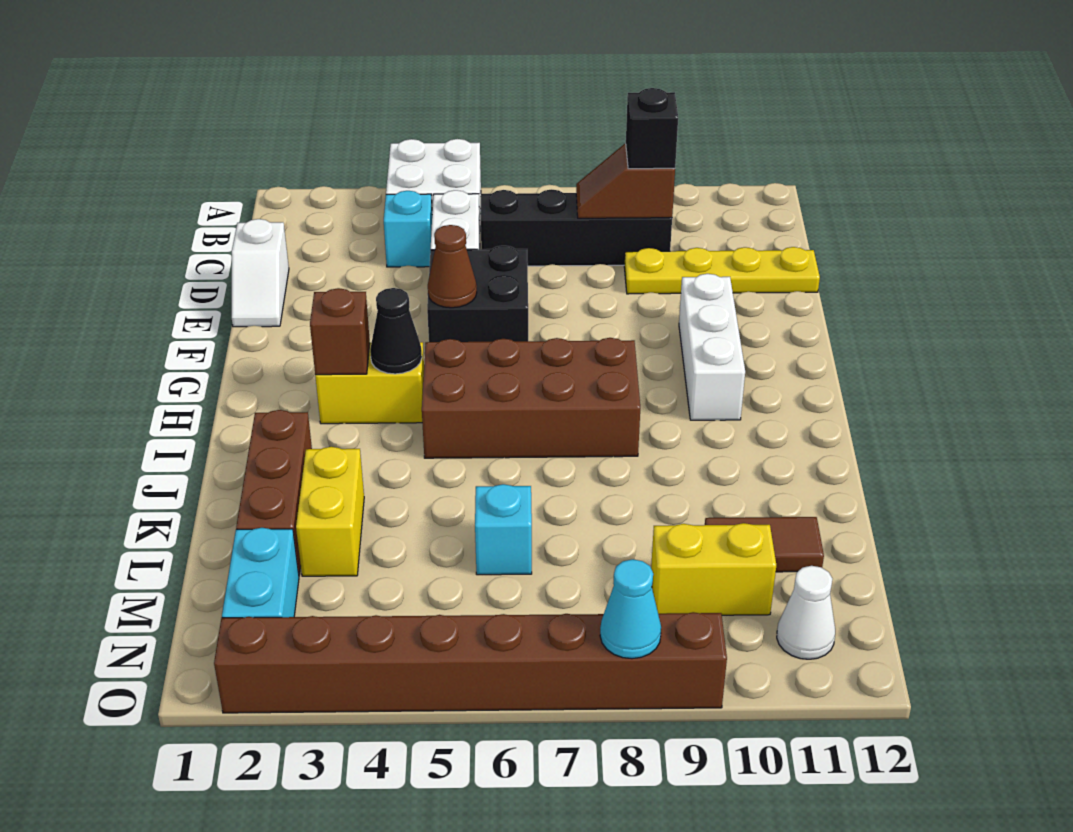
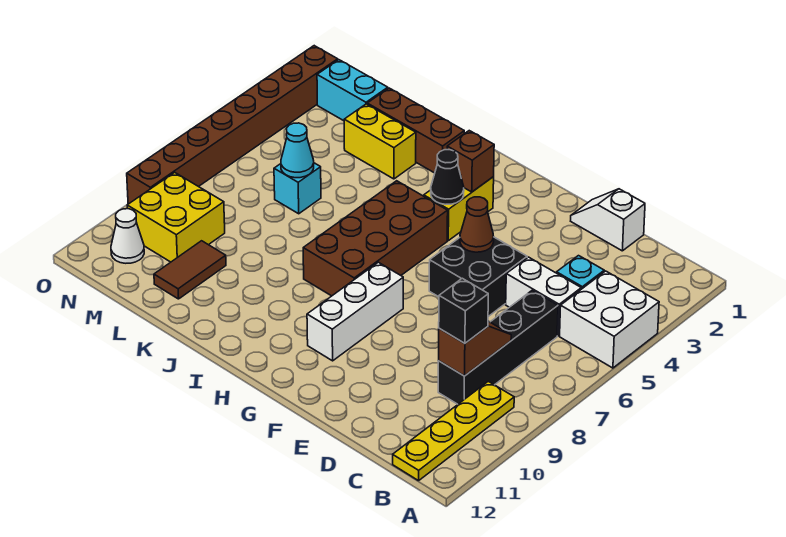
yellow plate D9:D12 level 1 -> yellow plate B9:B12 level 1
white brick F10:H10 level 1 -> white brick G8:G10 level 1
yellow brick M9:M10 level 1 -> yellow brick M9:N10 level 1
cyan cone O8 level 2 -> cyan cone L6 level 2

